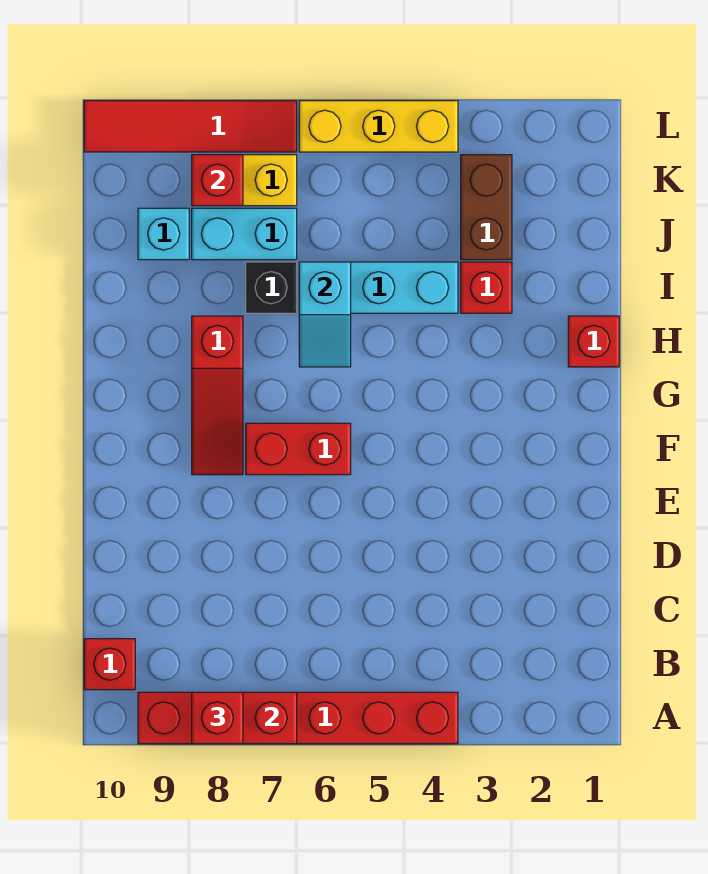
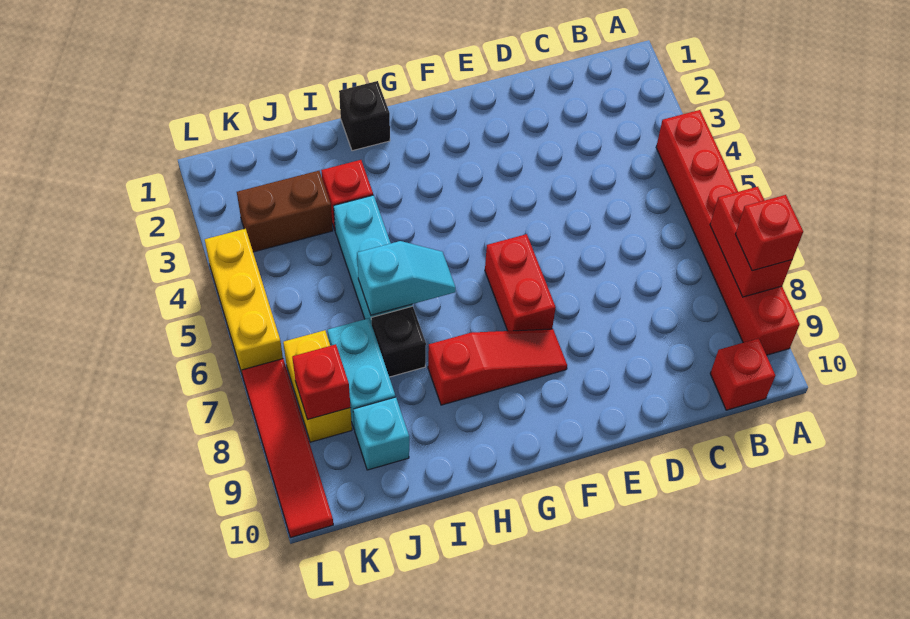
red brick H1 level 1 -> black brick H1 level 1

